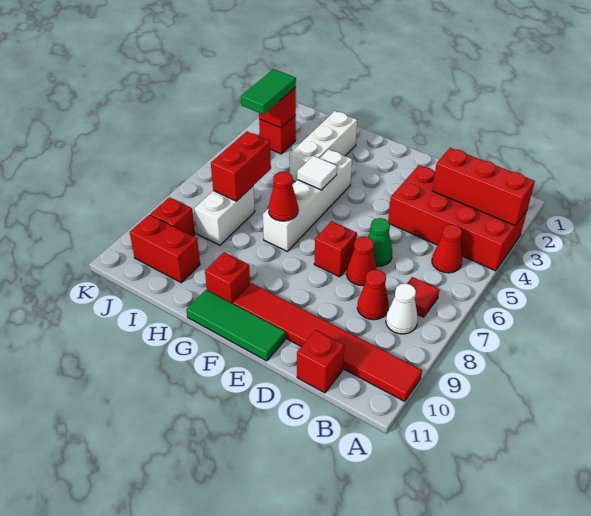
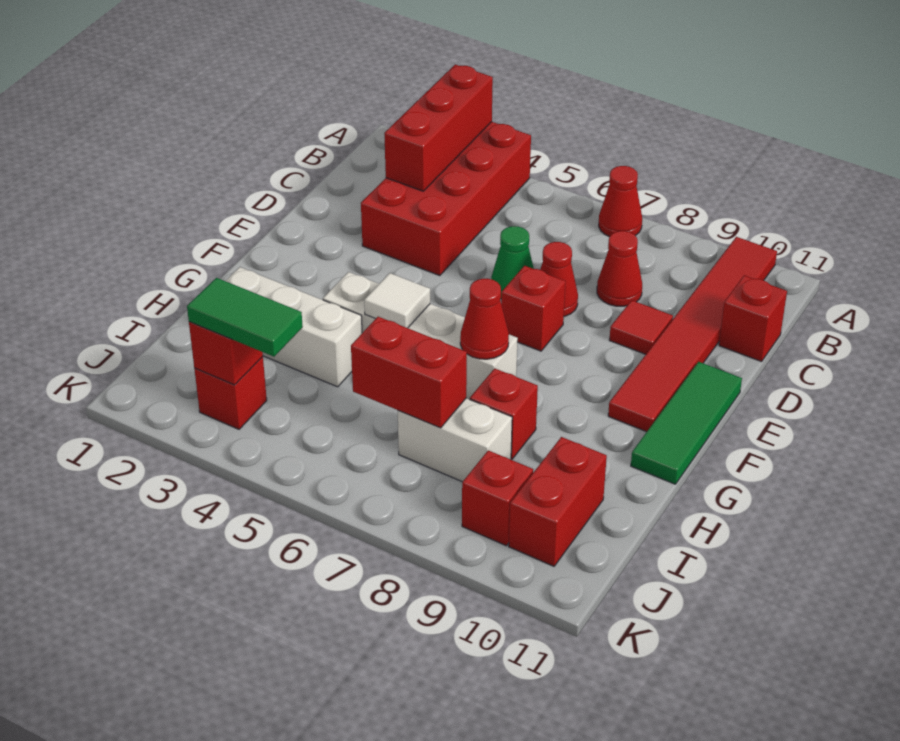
red cone B5 level 1 -> red cone A7 level 1
red tile B7 level 1 -> red tile D9 level 1
white cone B8 level 1 -> none
red brick G10 level 1 -> red brick H8 level 1

